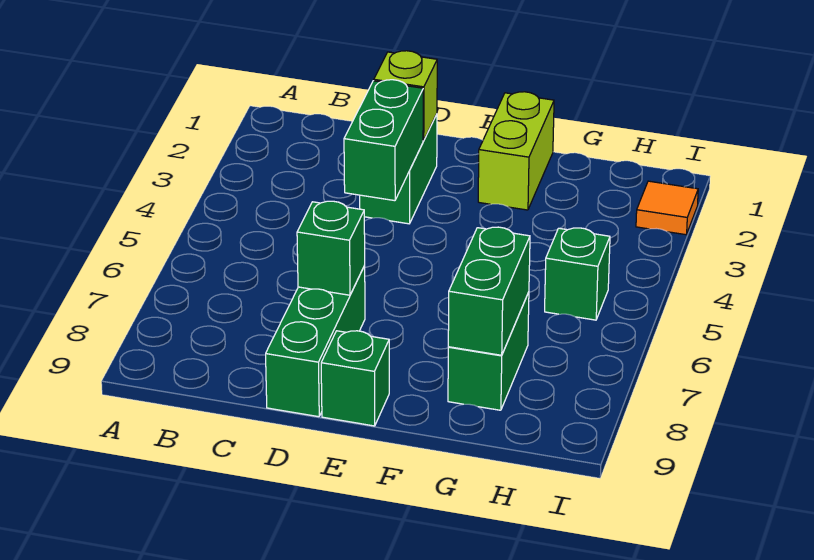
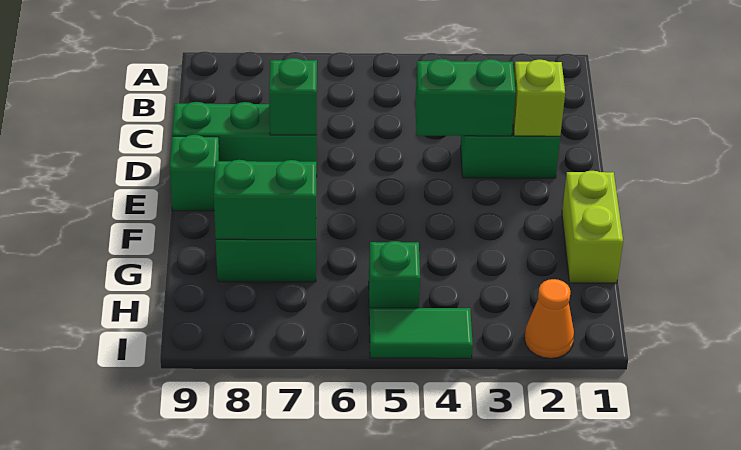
lime brick F1:F2 level 1 -> lime brick F1:G1 level 1
orange tile I2 level 1 -> orange cone I2 level 1
none -> green tile I4:I5 level 1

